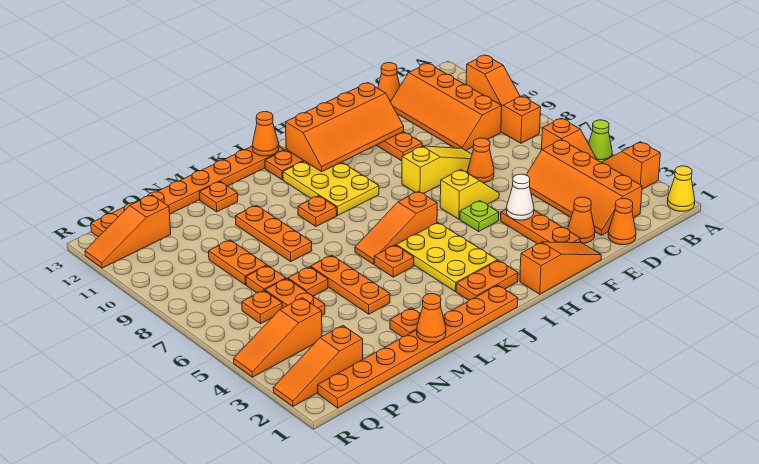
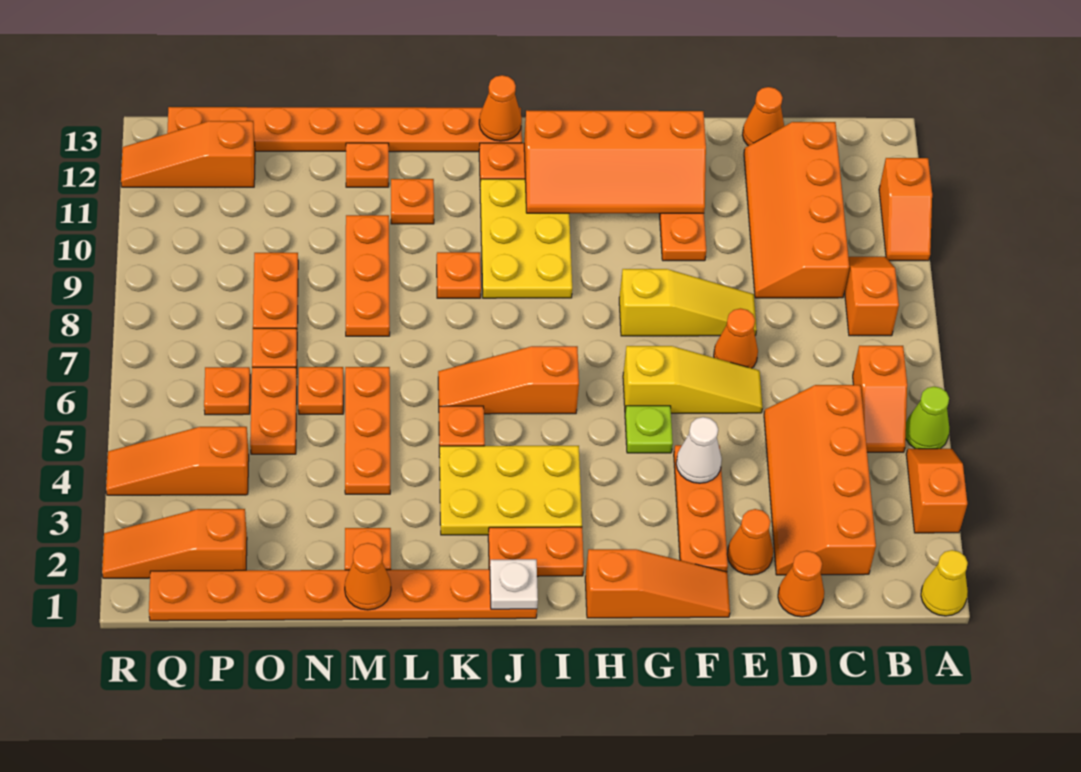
yellow slope F6:G6 level 1 top G -> yellow slope E6:G6 level 1 top G
yellow plate I3:J5 level 1 -> yellow plate I3:K4 level 1
none -> white plate J1 level 2
none -> orange plate L11 level 1

